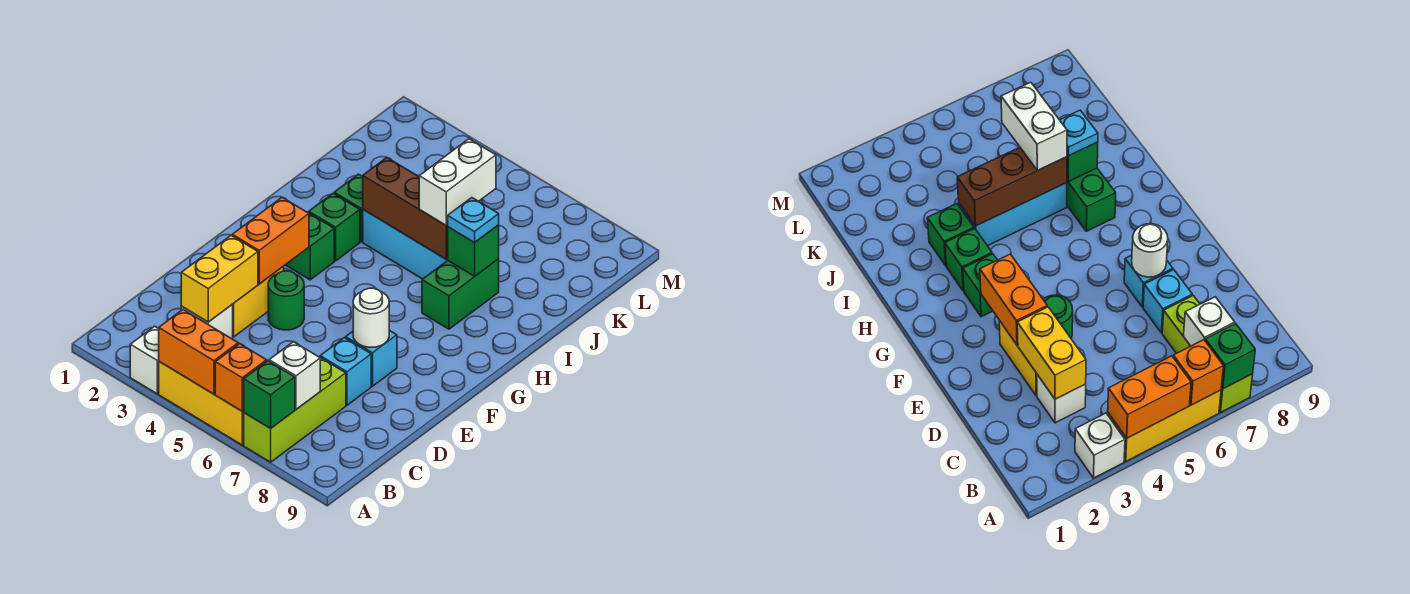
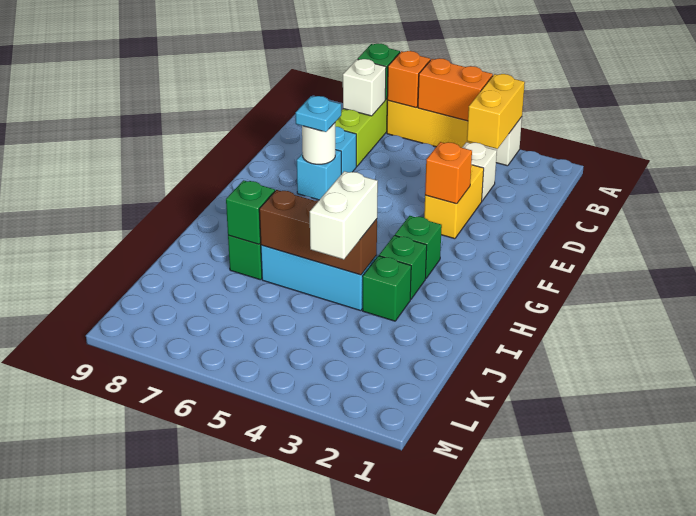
yellow brick C3:D3 level 2 -> yellow brick A3:B3 level 2
orange brick E3:F3 level 2 -> orange brick E3 level 2
green round brick E4 level 1 -> none
white brick I6:J6 level 3 -> white brick I4:J4 level 3
cyan plate I7 level 3 -> cyan plate E7 level 3

